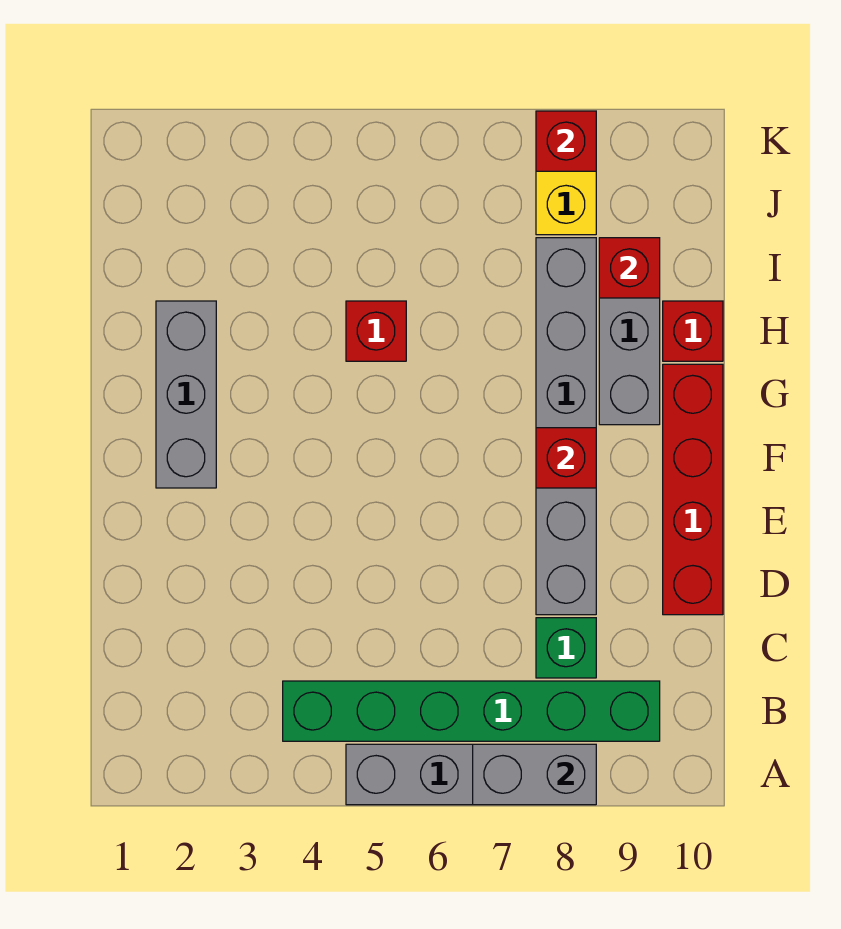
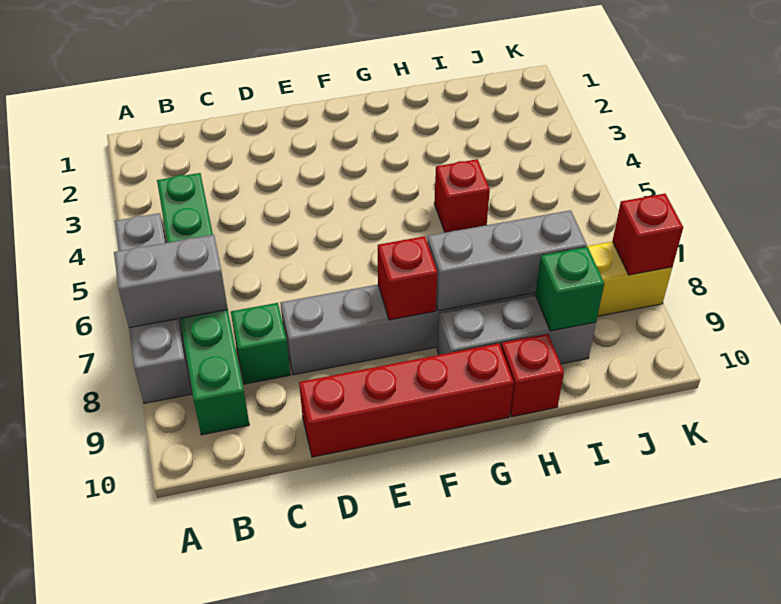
grey brick A7:A8 level 2 -> grey brick A7:B7 level 2
grey brick F2:H2 level 1 -> grey brick G8:I8 level 2
red brick I9 level 2 -> green brick I9 level 2

